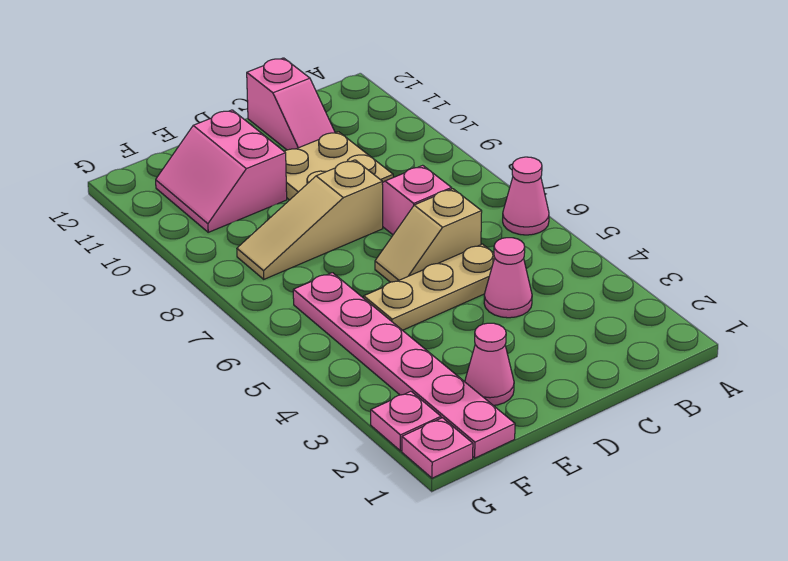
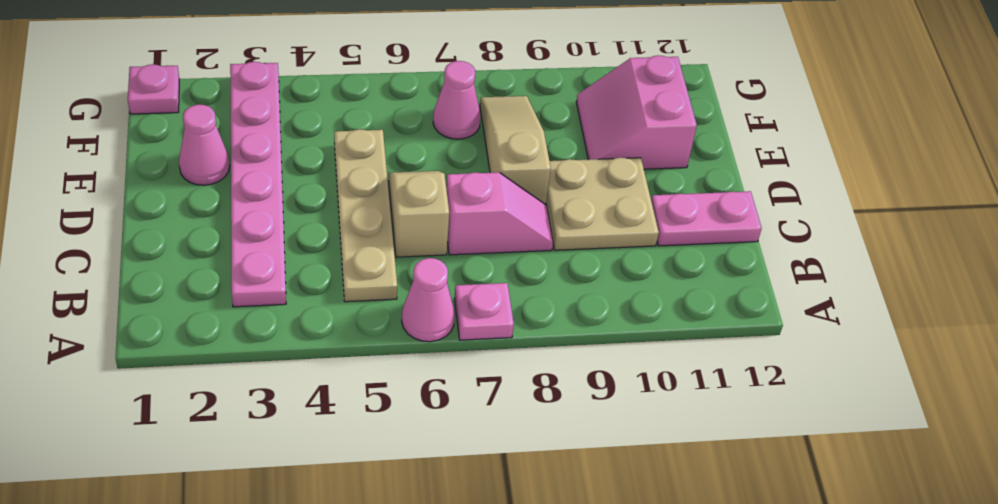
pink cone C4 level 1 -> pink cone F7 level 1
tan plate C5:E5 level 1 -> tan plate B5:E5 level 1
pink slope C11:C12 level 1 top 12 -> pink plate C11:C12 level 1
pink slope E10:F11 level 1 top E -> pink slope E10:F11 level 1 top 11
pink plate F1:F6 level 1 -> pink plate B3:G3 level 1
pink plate G2 level 1 -> pink plate A7 level 1

